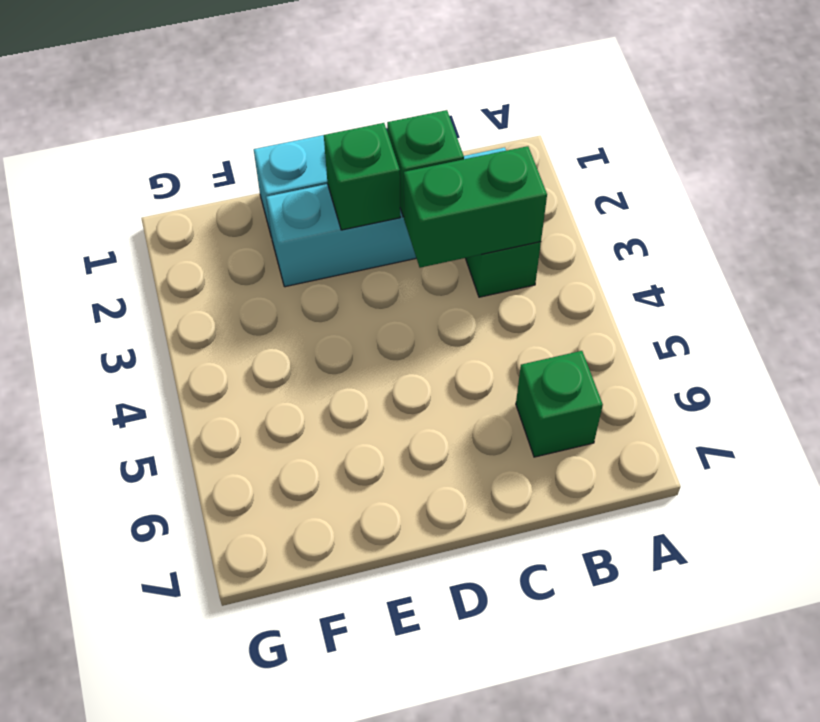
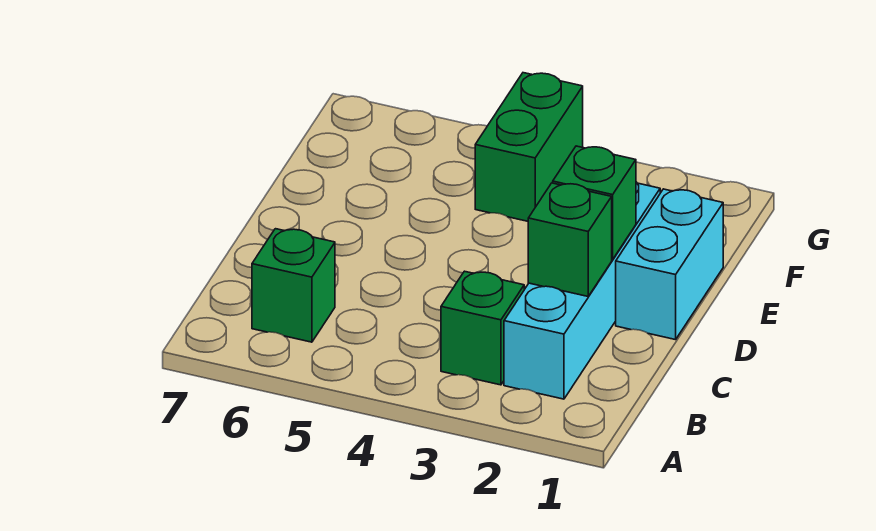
green brick B3:C3 level 2 -> green brick F4:G4 level 1

